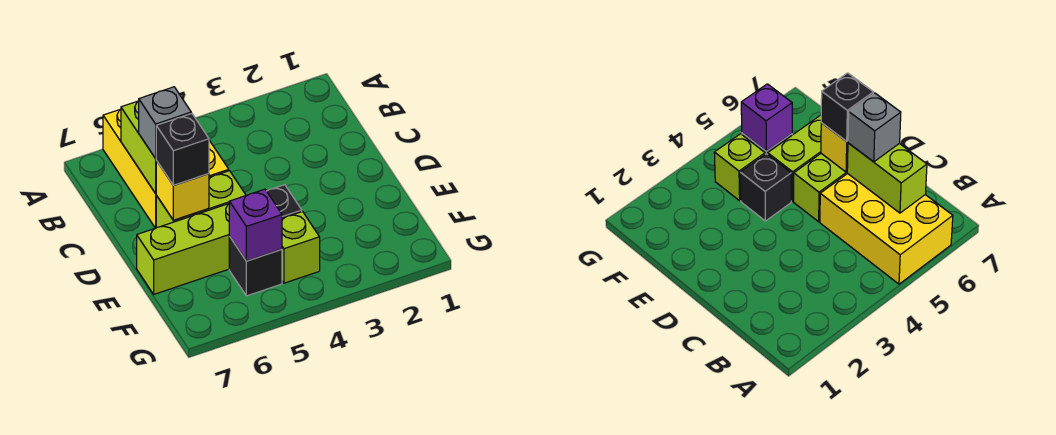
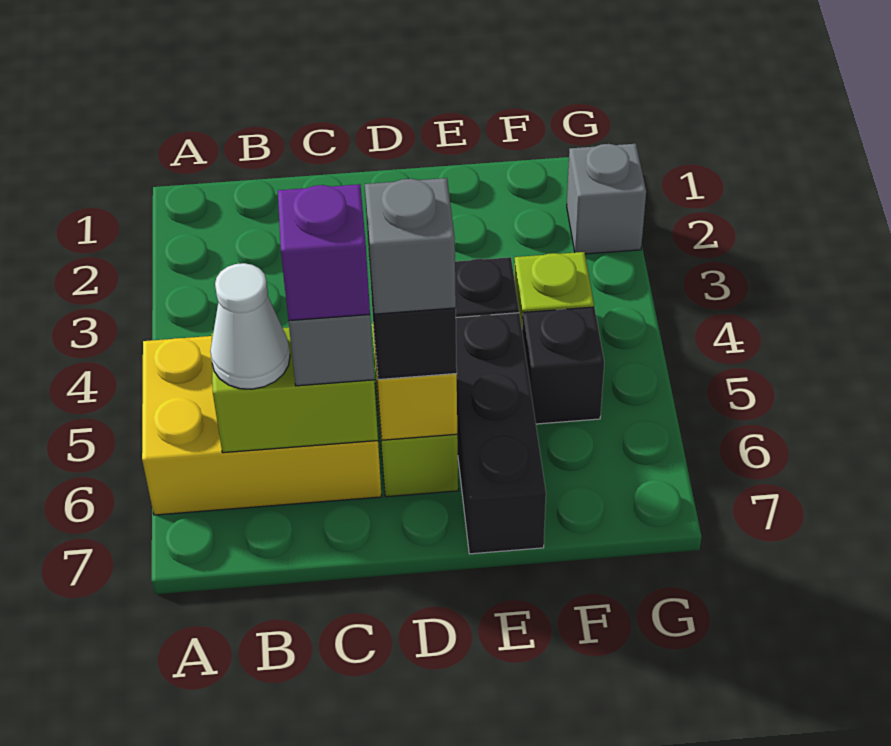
none -> white cone B6 level 3
none -> grey brick D6 level 4
lime brick E5:E7 level 1 -> black brick E5:E7 level 1
purple brick F5 level 2 -> purple brick C6 level 4
none -> grey brick G2 level 1

